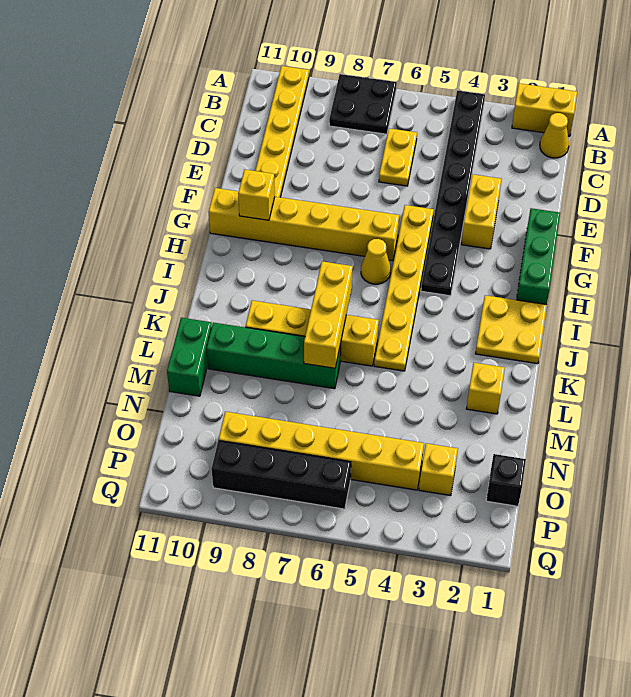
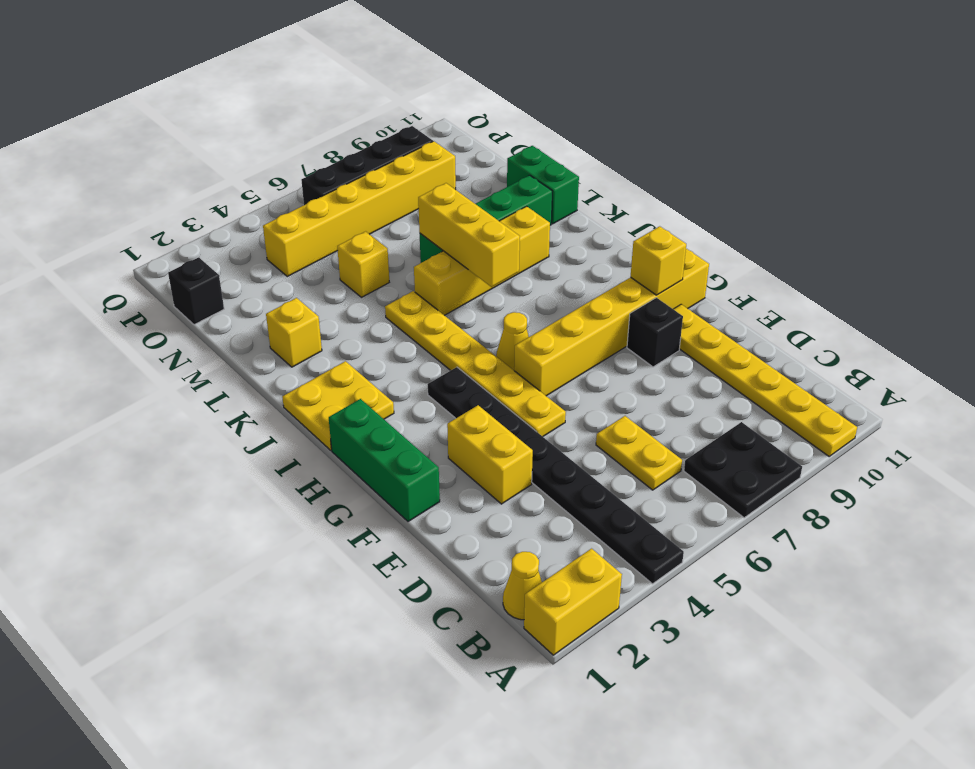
none -> black brick F9 level 1
yellow brick O3 level 1 -> yellow brick M5 level 1

